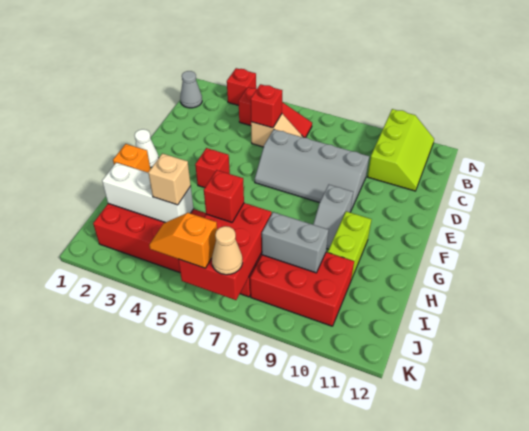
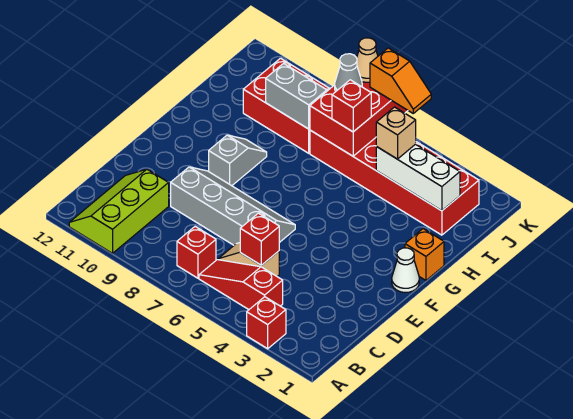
grey cone B1 level 1 -> grey cone J7 level 3
red brick F4 level 1 -> red brick B7 level 1
lime brick G10:H10 level 1 -> none

